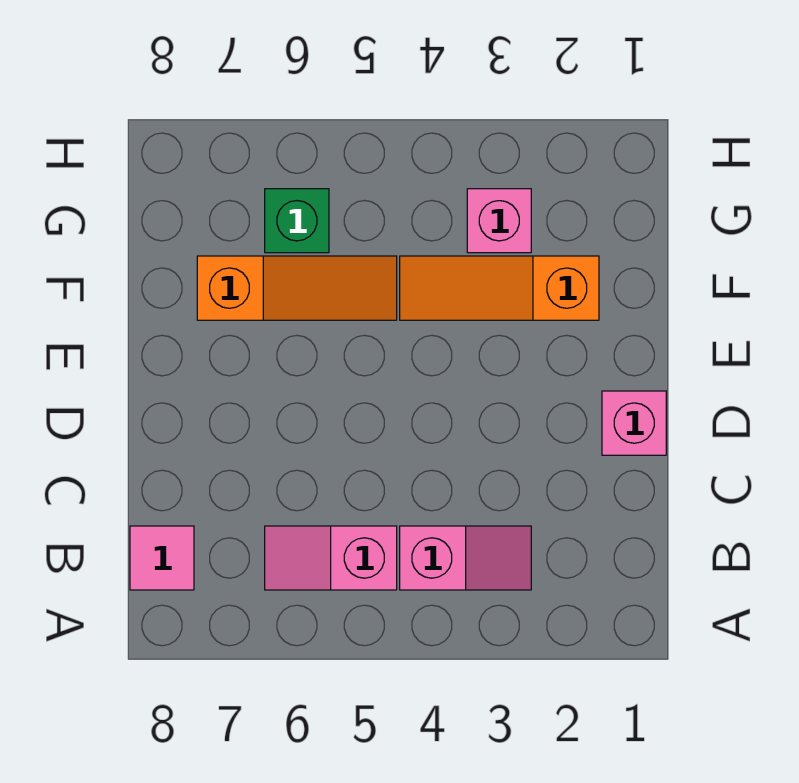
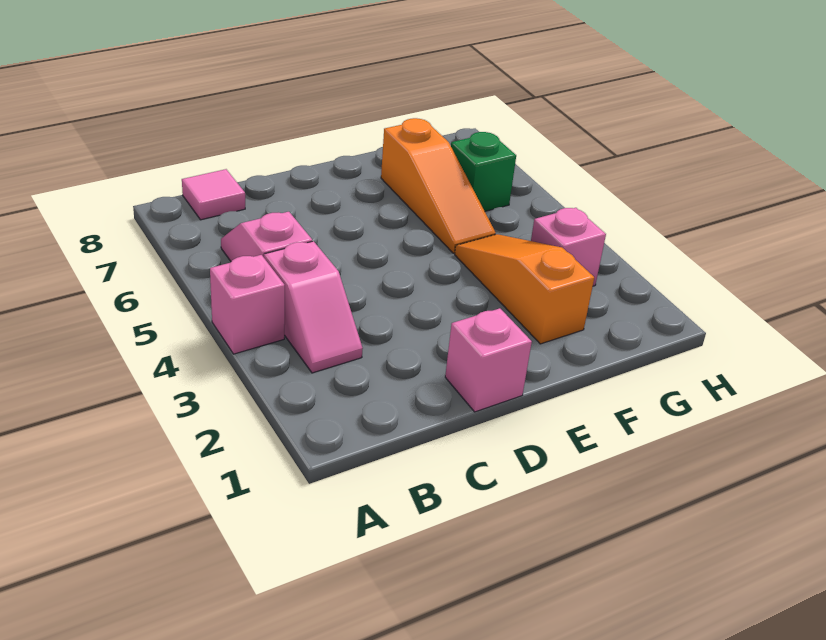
none -> pink brick A4 level 1

